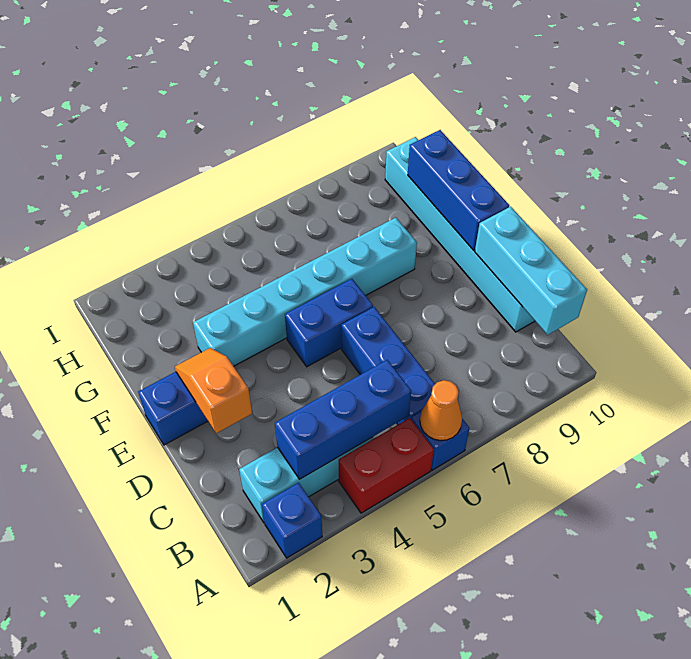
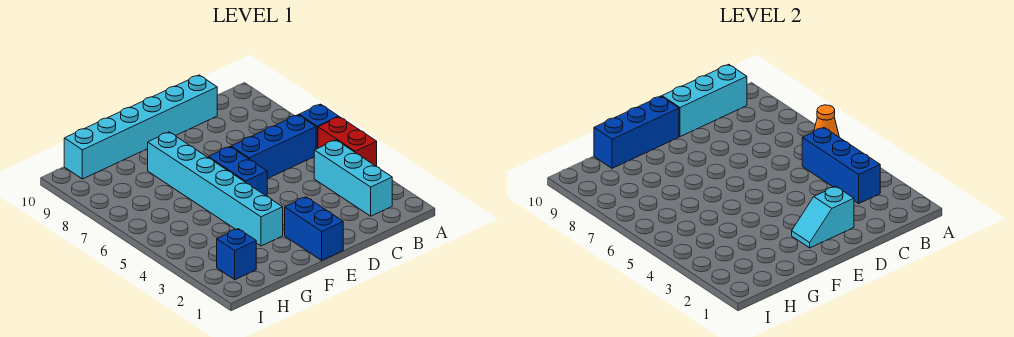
blue brick A2 level 1 -> blue brick H2 level 1
orange slope D2:E2 level 2 top D -> cyan slope D2:E2 level 2 top D

